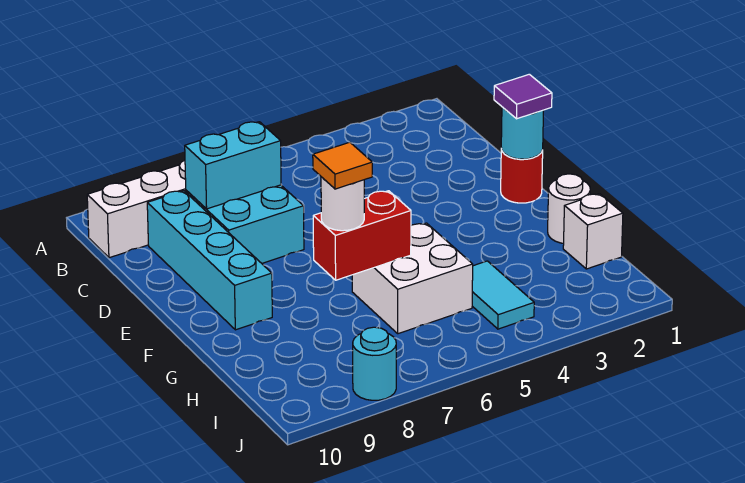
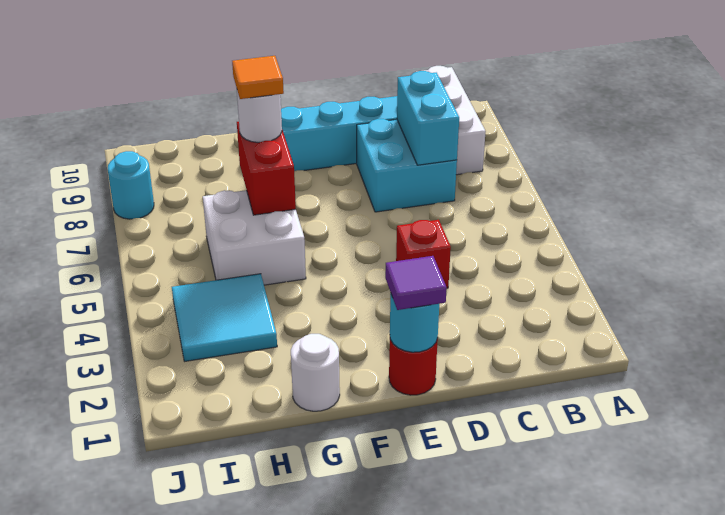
none -> red brick D4 level 1
white brick H1 level 1 -> none
cyan tile H4:I4 level 1 -> cyan tile H3:I4 level 1

